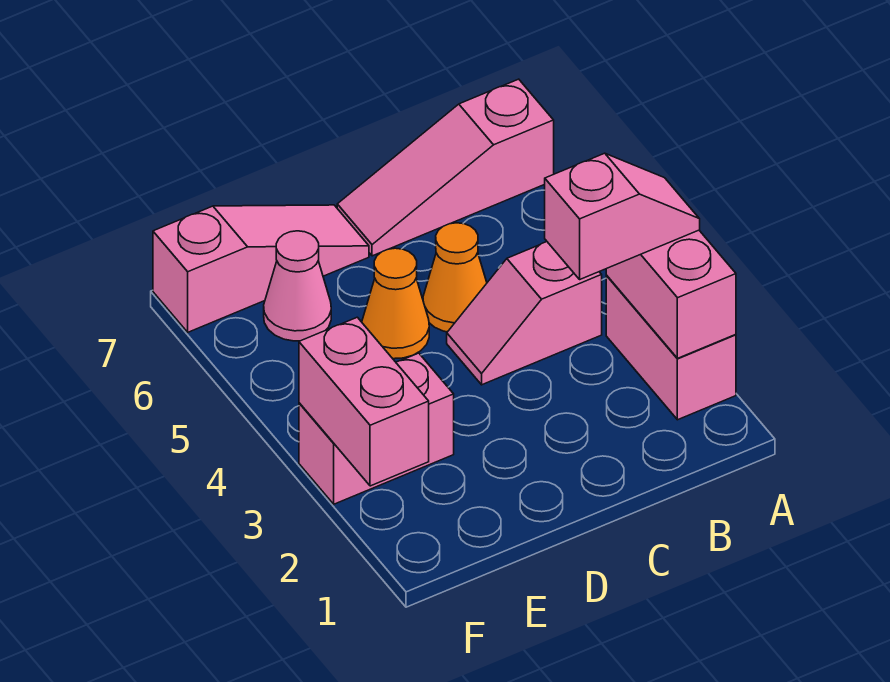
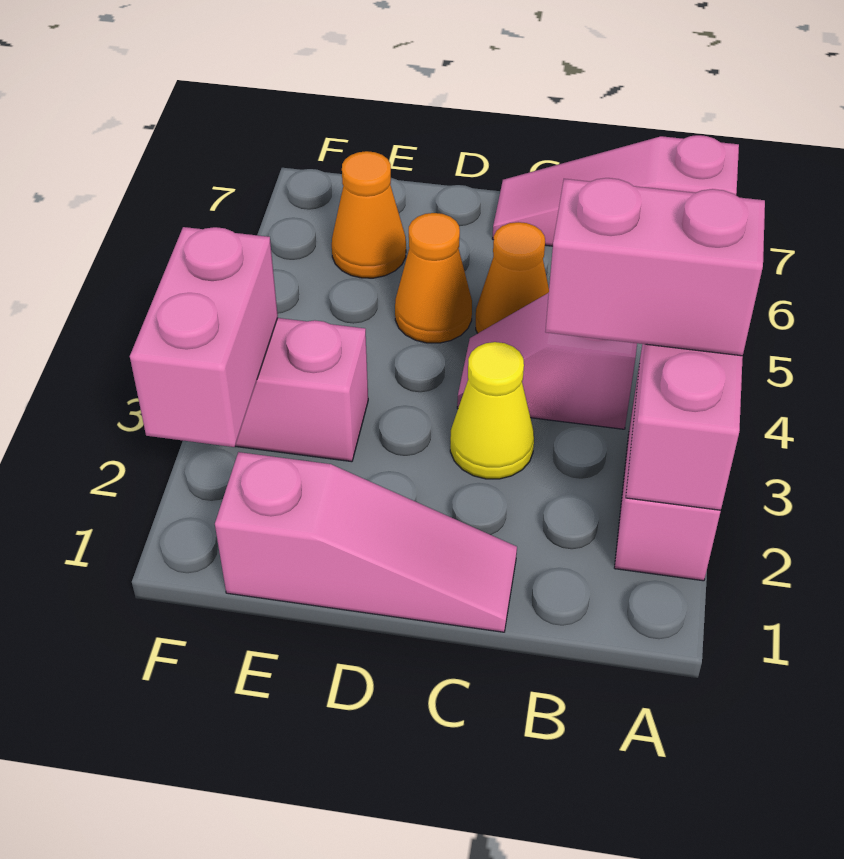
pink slope A3:B3 level 3 top B -> pink brick A3:B3 level 3
none -> yellow cone C3 level 1
pink slope D7:F7 level 1 top F -> pink slope C1:E1 level 1 top E
pink cone E6 level 1 -> orange cone E6 level 1

